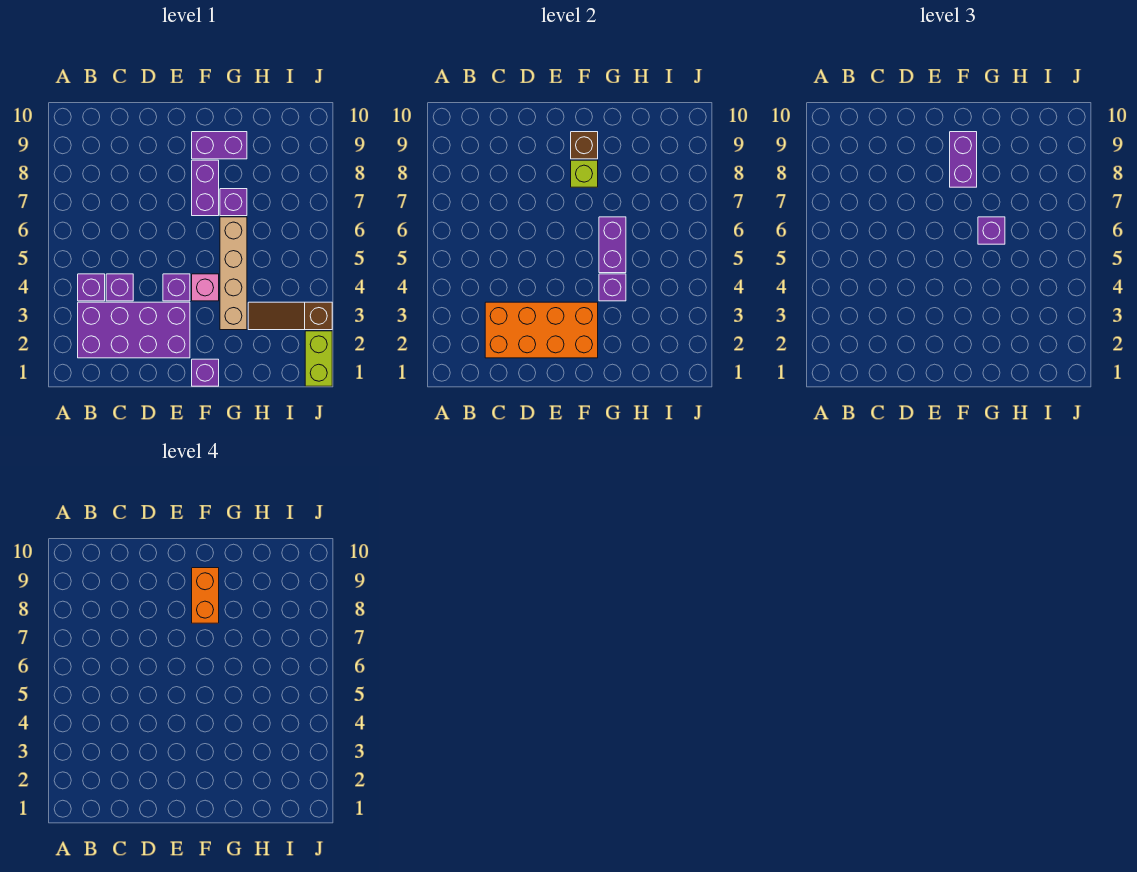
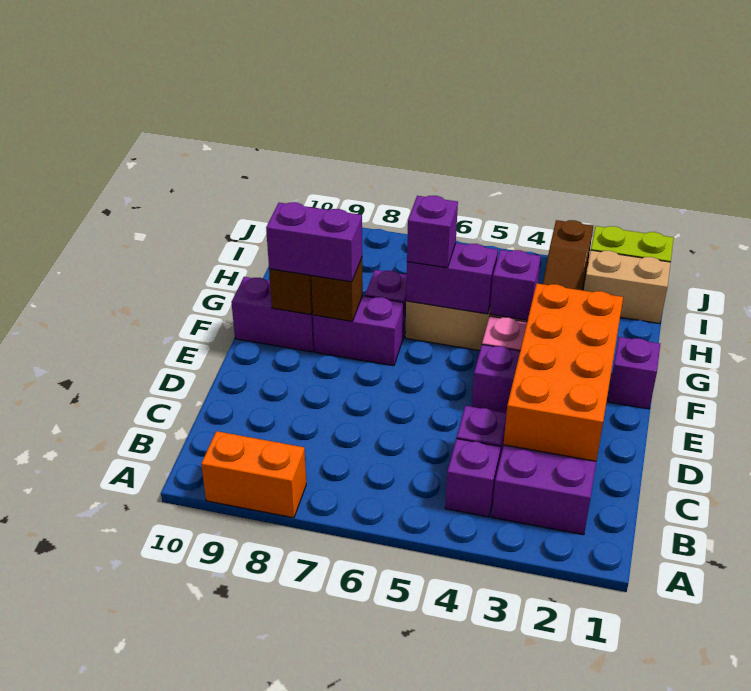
lime brick F8 level 2 -> brown brick F8 level 2
orange brick F8:F9 level 4 -> orange brick A8:A9 level 1
purple brick F9:G9 level 1 -> purple brick F9:F10 level 1
none -> tan brick I1:I2 level 1

